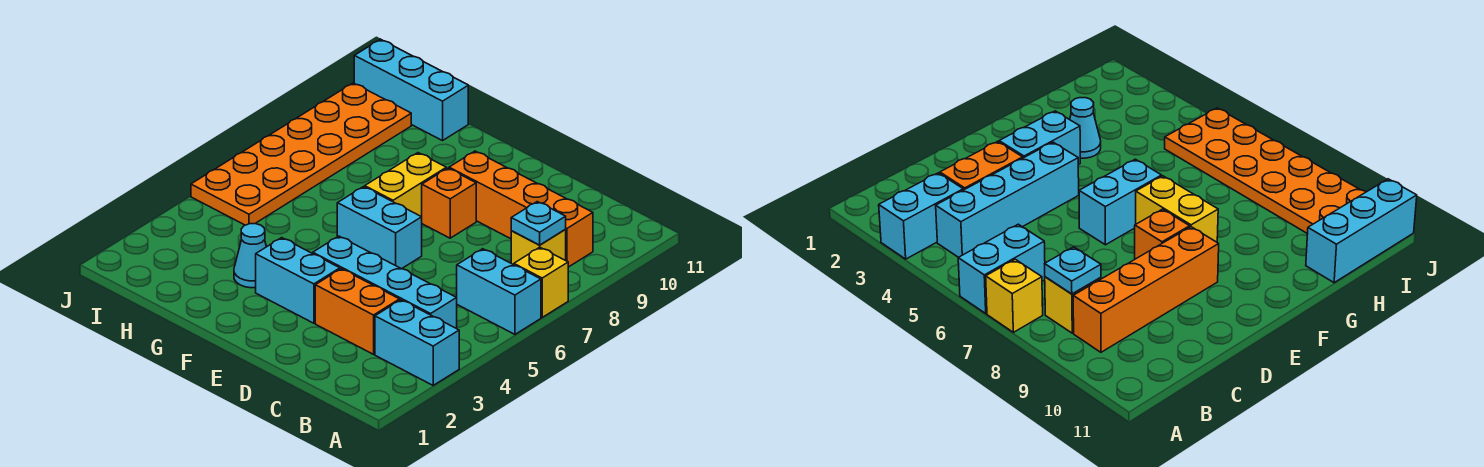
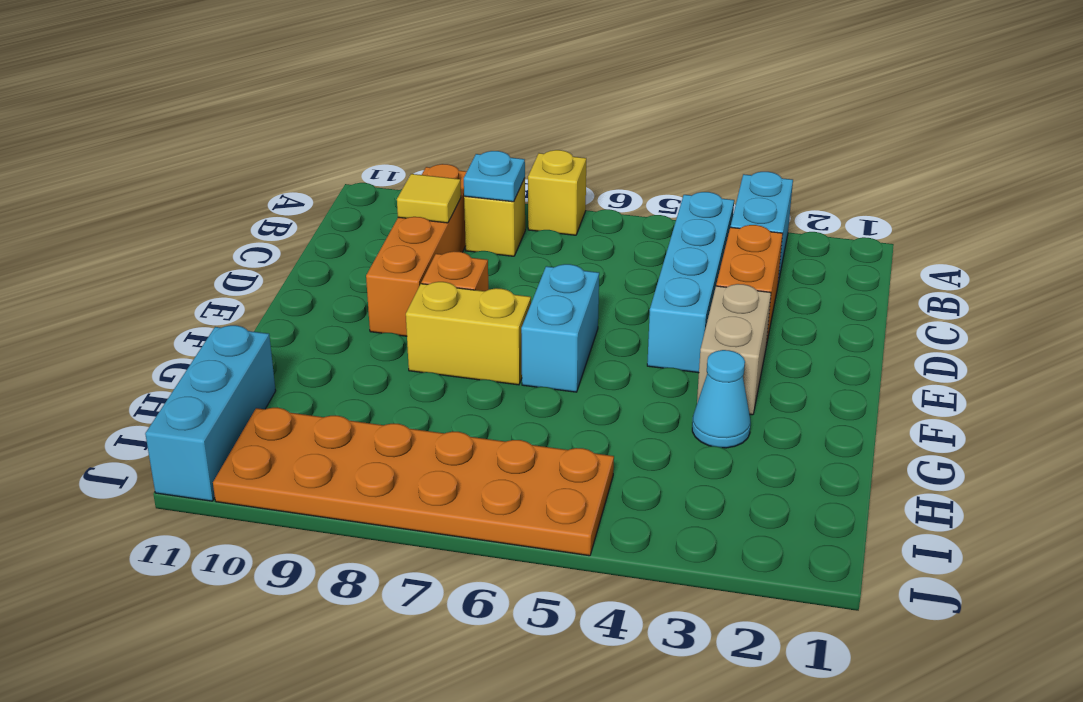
cyan brick A6:B6 level 1 -> none
none -> yellow tile C9 level 2
cyan brick E3:F3 level 1 -> tan brick E3:F3 level 1

